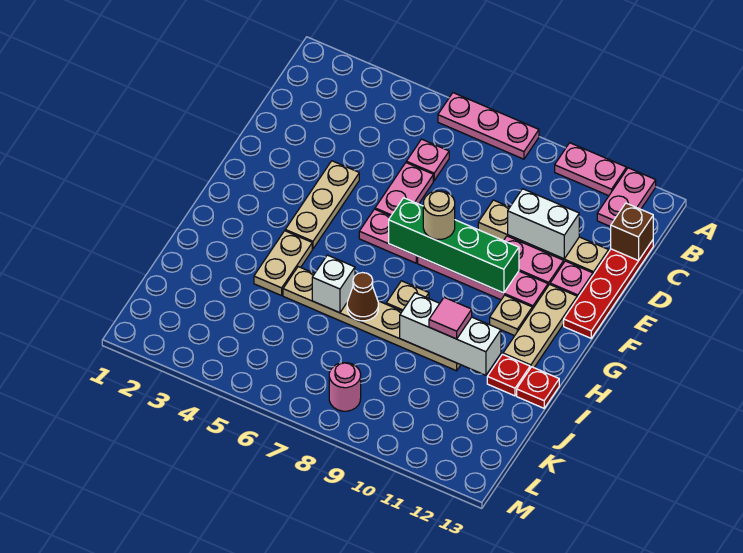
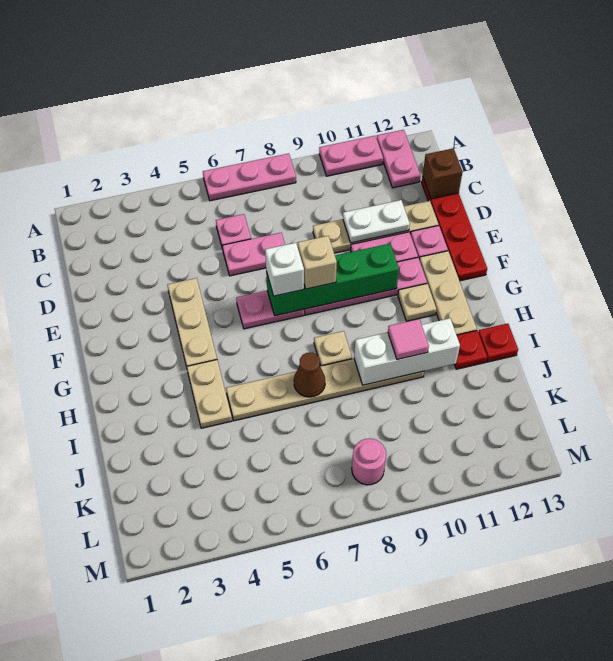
pink plate D6:E6 level 1 -> pink plate D6:D7 level 1
white brick D10:D11 level 2 -> white plate D10:D11 level 2
tan round brick F8 level 3 -> tan brick F8 level 3
white brick I6 level 2 -> white brick F7 level 3

